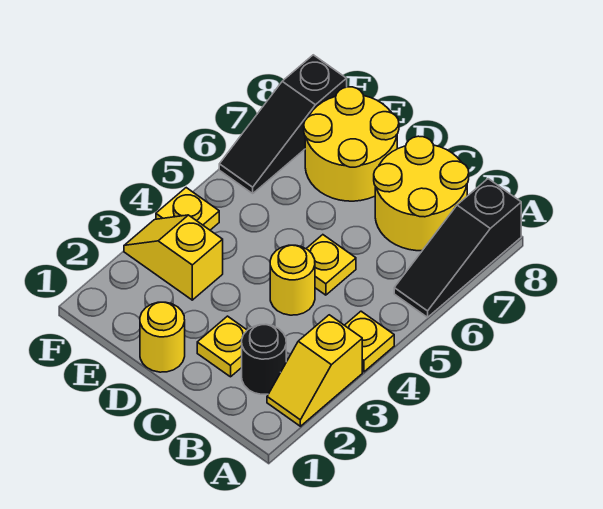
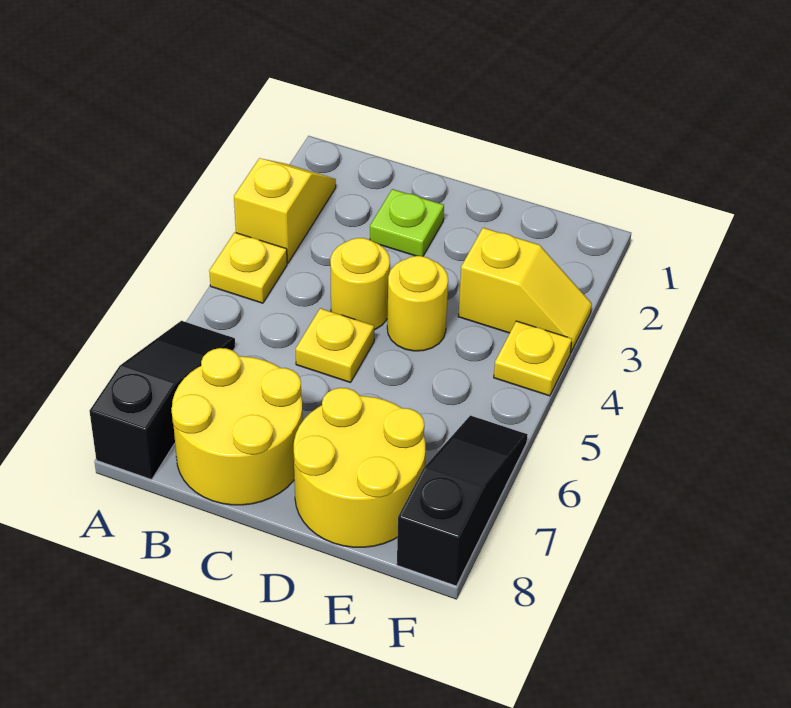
black round brick B2 level 1 -> none
yellow plate C2 level 1 -> lime plate C2 level 1
yellow round brick D1 level 1 -> yellow round brick D4 level 1

